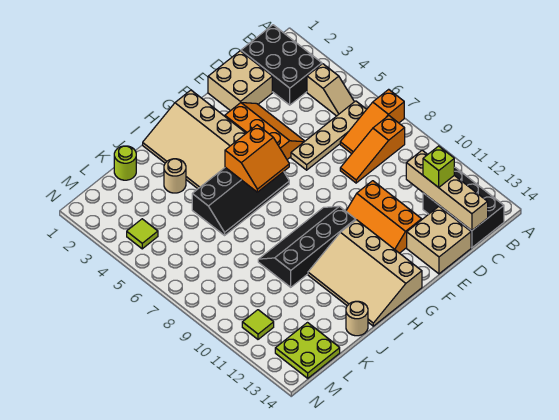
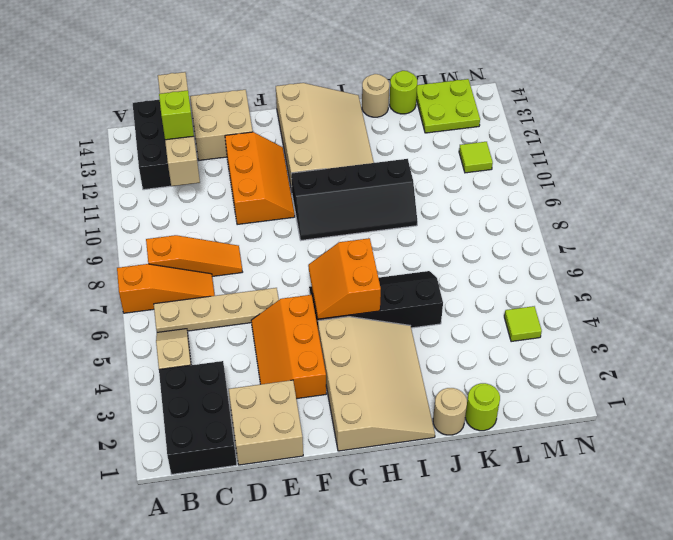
orange slope G5:H6 level 2 top 5 -> orange slope G5:H6 level 2 top H
tan round brick J3 level 1 -> tan round brick J1 level 1
none -> lime round brick K14 level 1

